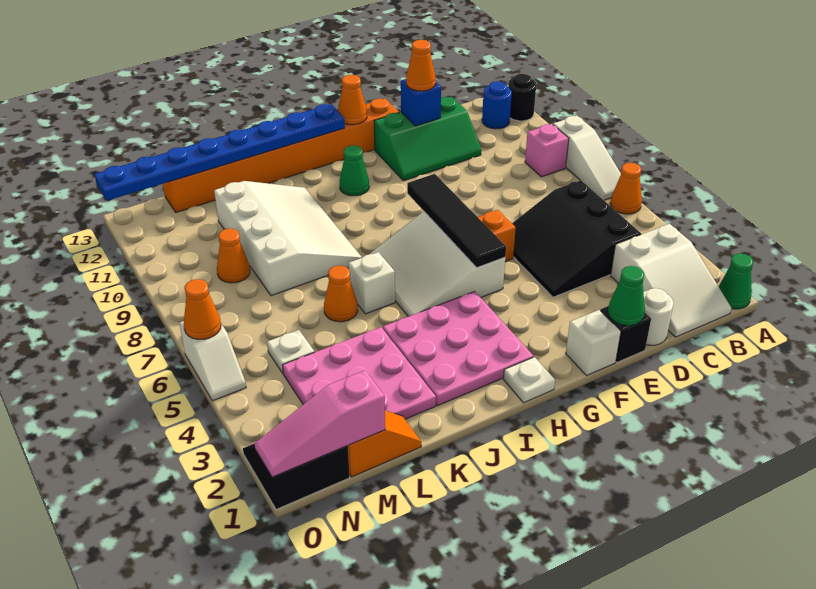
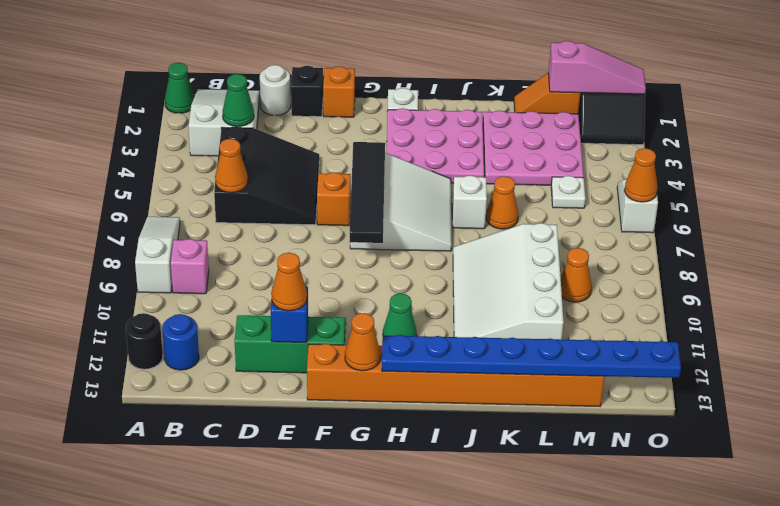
orange cone A6 level 1 -> orange cone C6 level 2
green cone E1 level 2 -> green cone C3 level 2
white brick F1 level 1 -> orange brick F1 level 1

